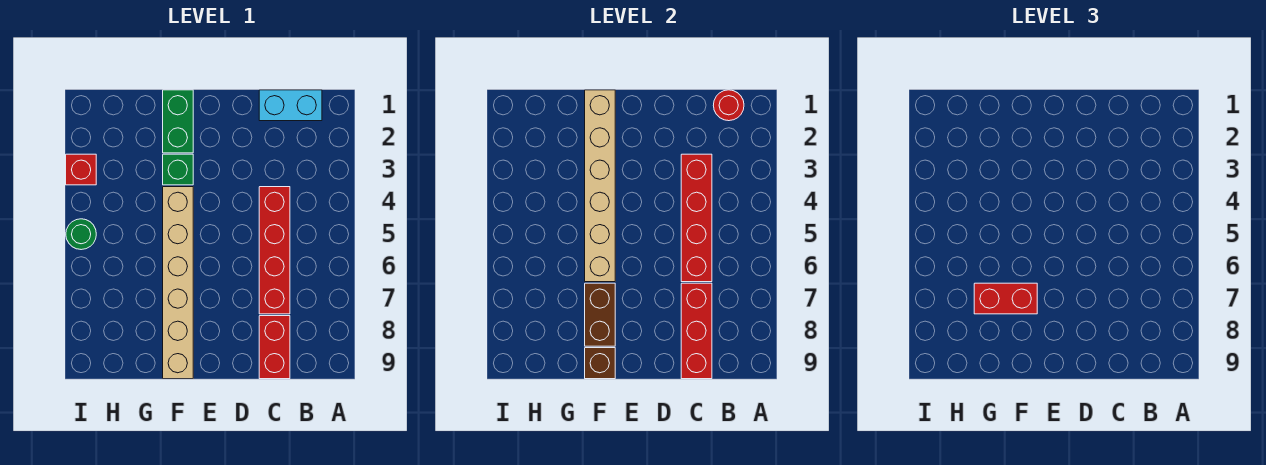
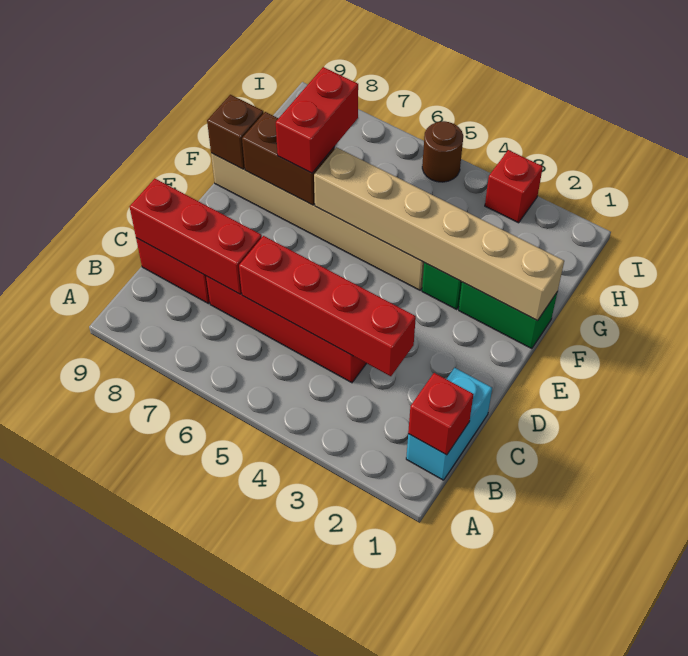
red round brick B1 level 2 -> red brick B1 level 2
green round brick I5 level 1 -> brown round brick I5 level 1

